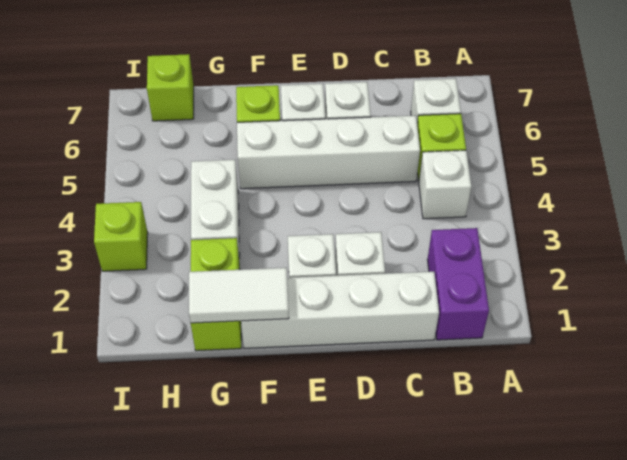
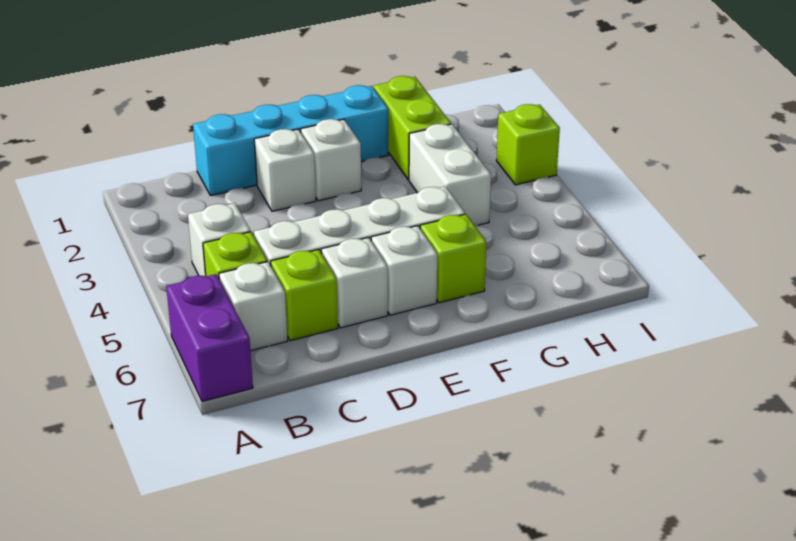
purple brick B1:B2 level 1 -> purple brick A6:A7 level 1
white brick C1:F1 level 1 -> cyan brick C1:F1 level 1
white tile F1:G1 level 2 -> none
lime brick H7 level 1 -> lime brick C6 level 1

